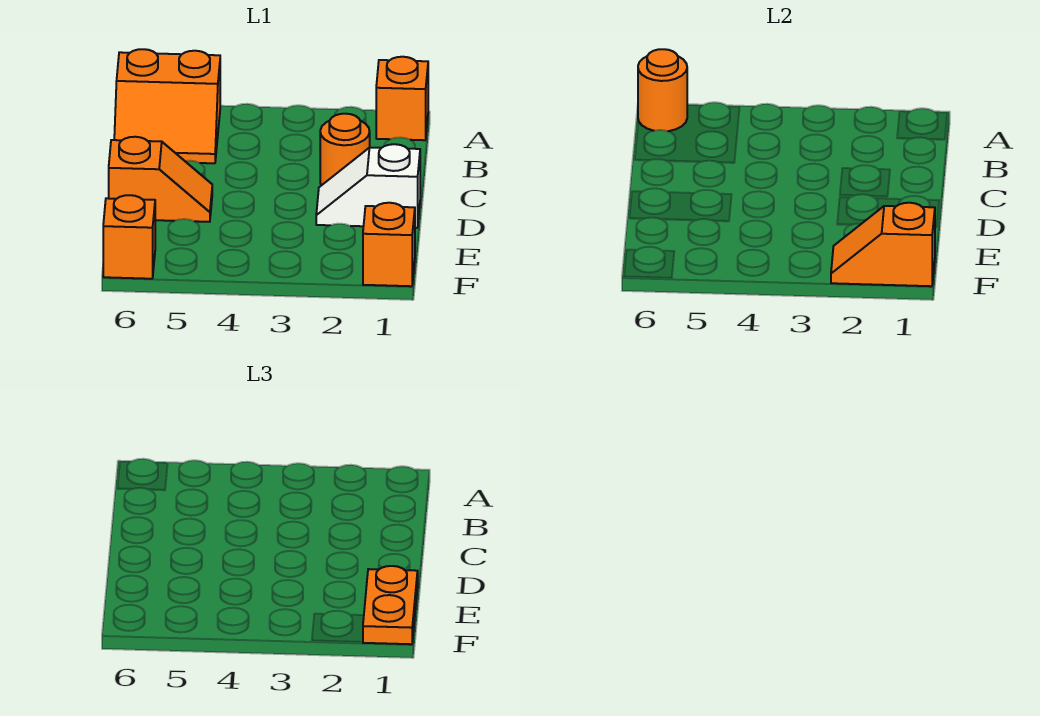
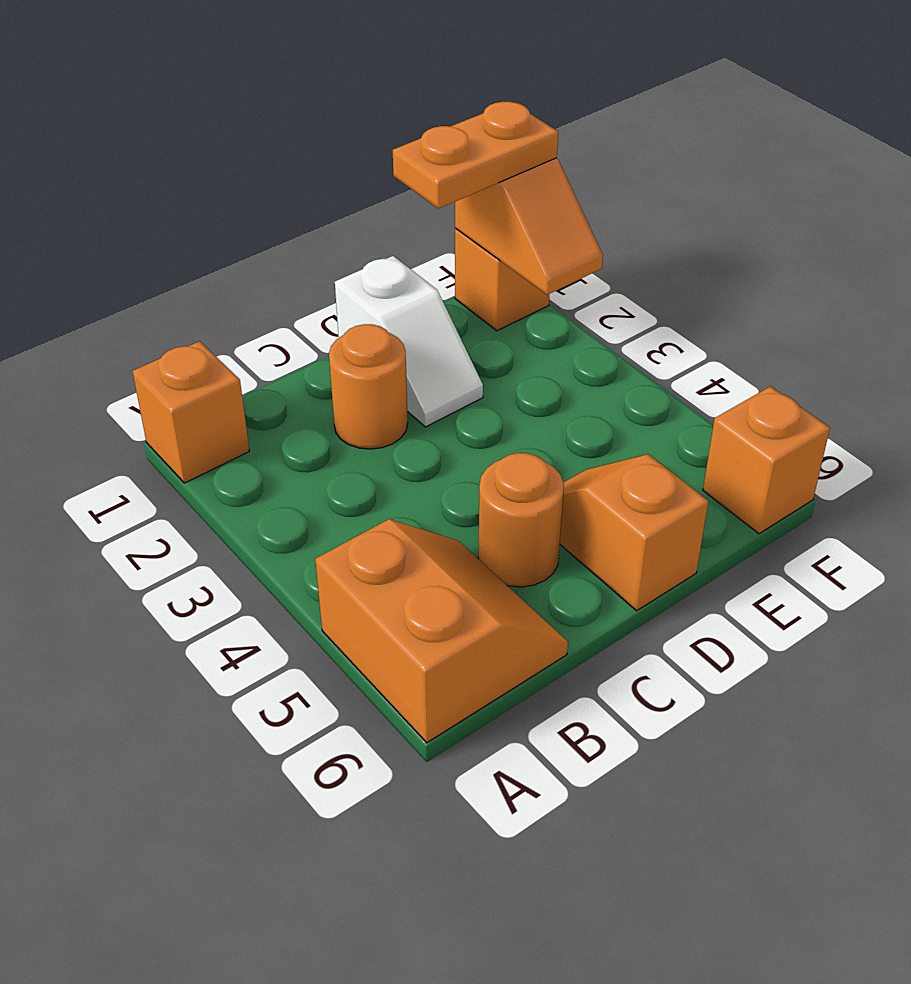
orange round brick A6 level 2 -> orange round brick C5 level 1

